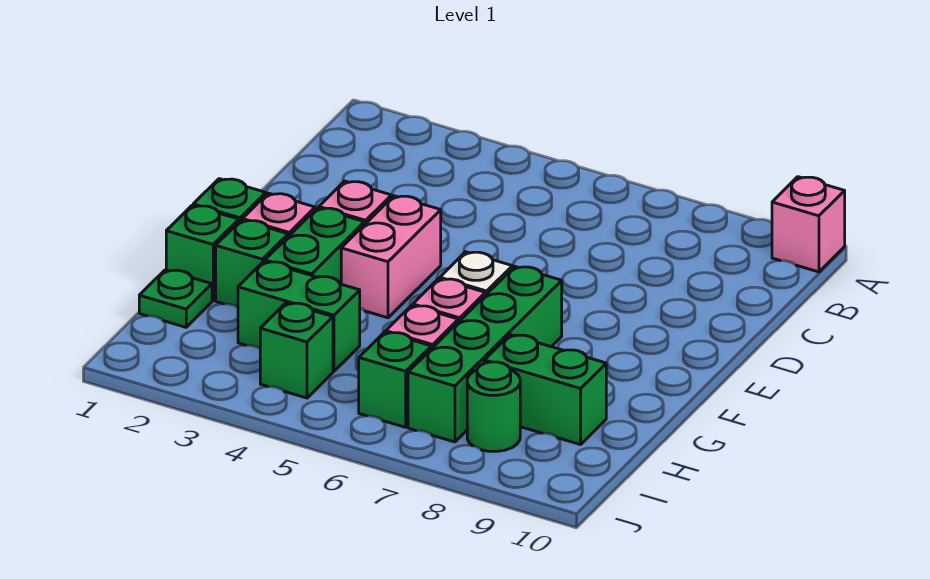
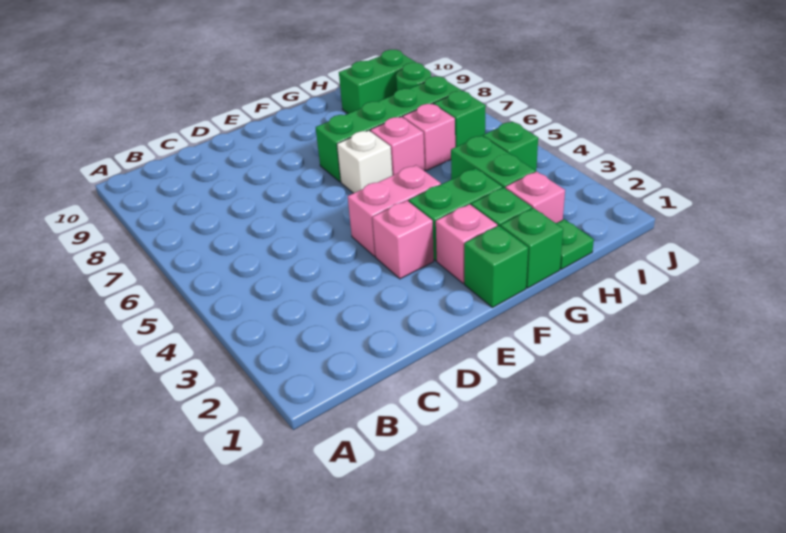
pink brick A10 level 1 -> pink brick H2 level 1
green brick H8:H9 level 1 -> green brick H9:I9 level 1

